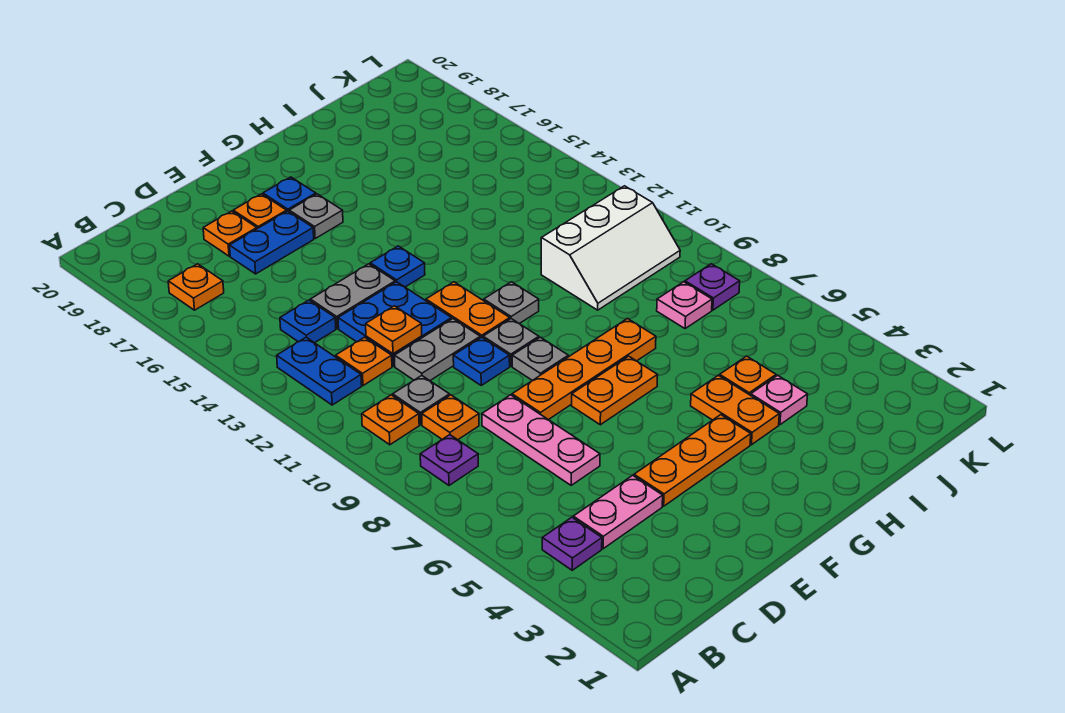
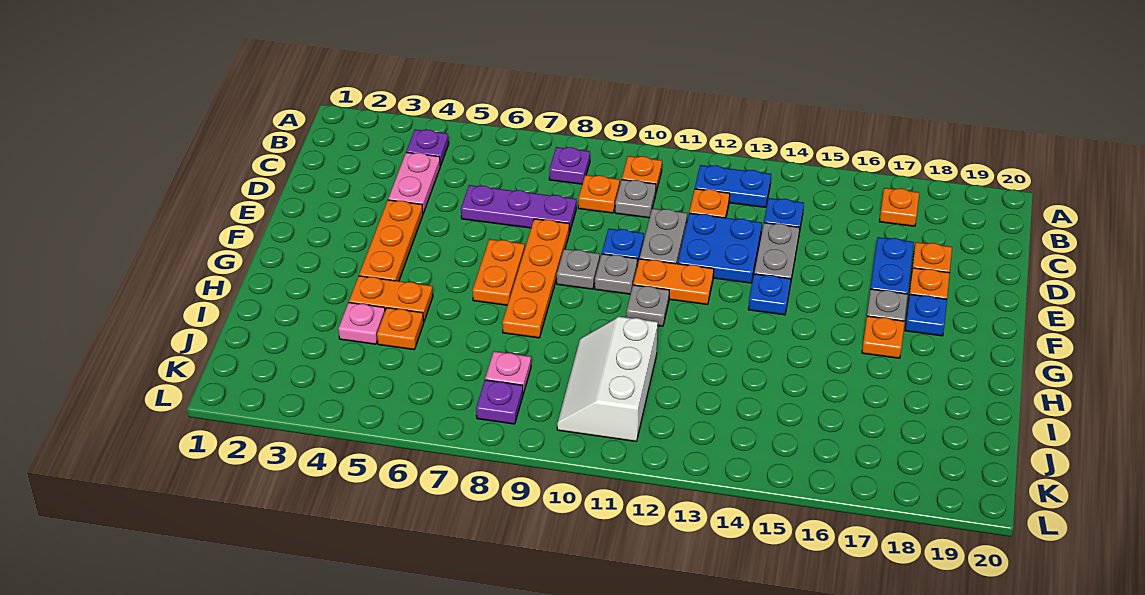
pink plate D6:D8 level 1 -> purple plate D6:D8 level 1
orange plate D12 level 2 -> orange plate G17 level 1

